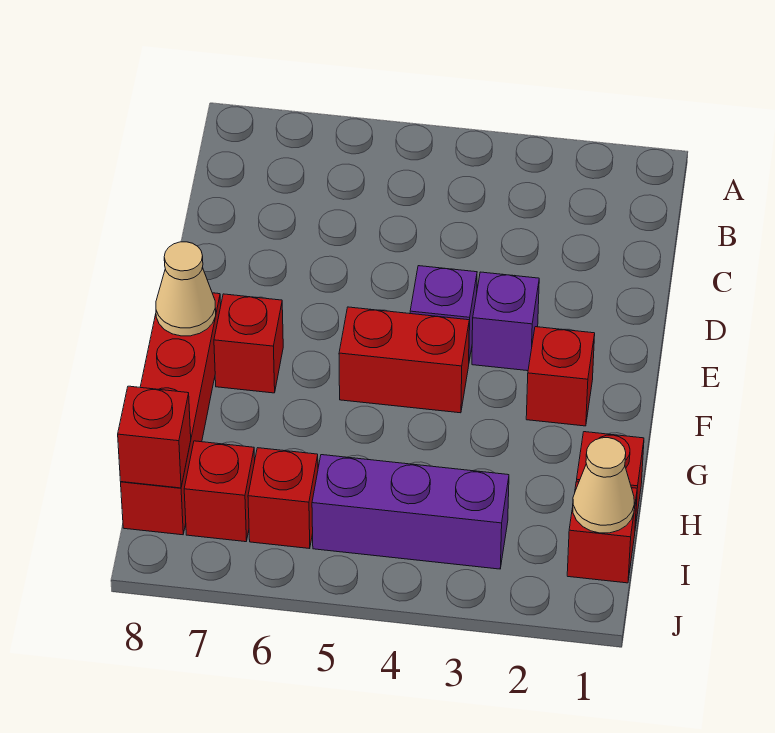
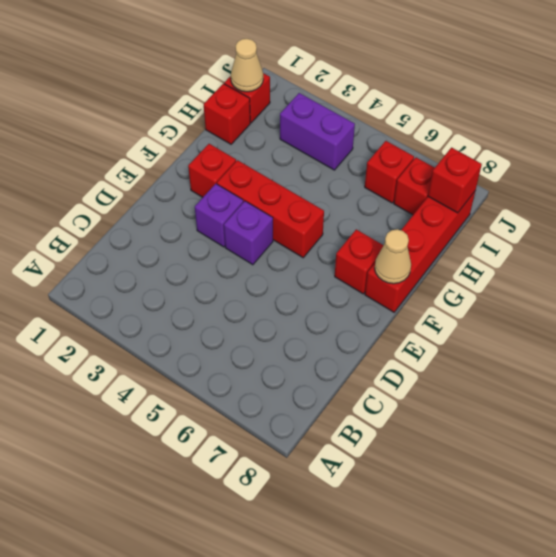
red brick F4:F5 level 1 -> red brick F3:F5 level 1
purple brick I3:I5 level 1 -> purple brick I3:I4 level 1

